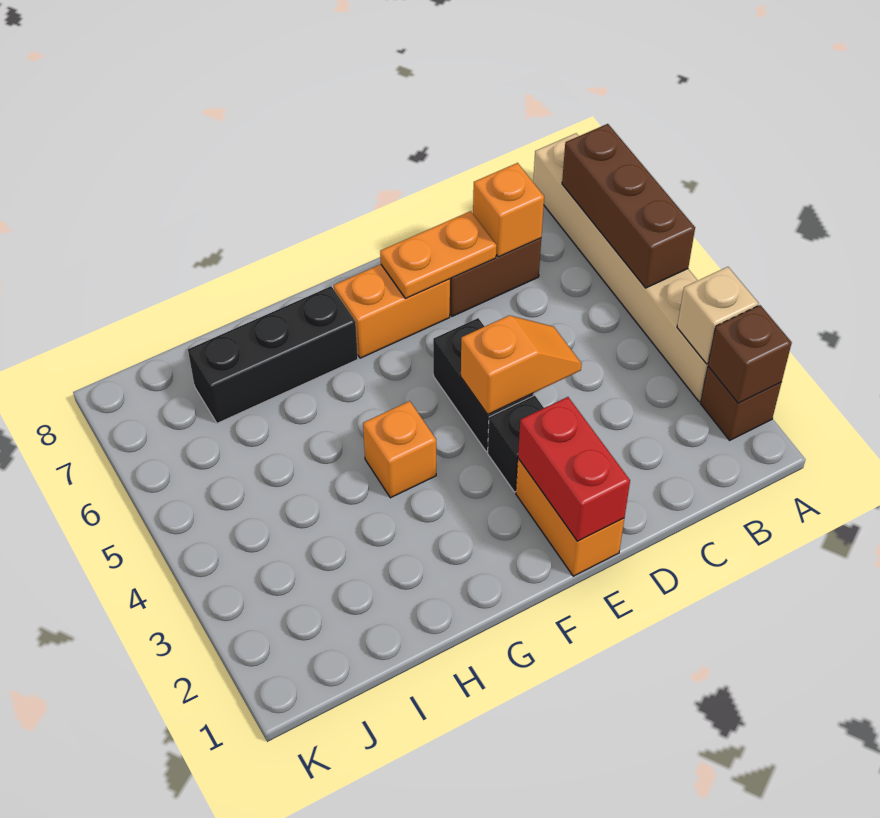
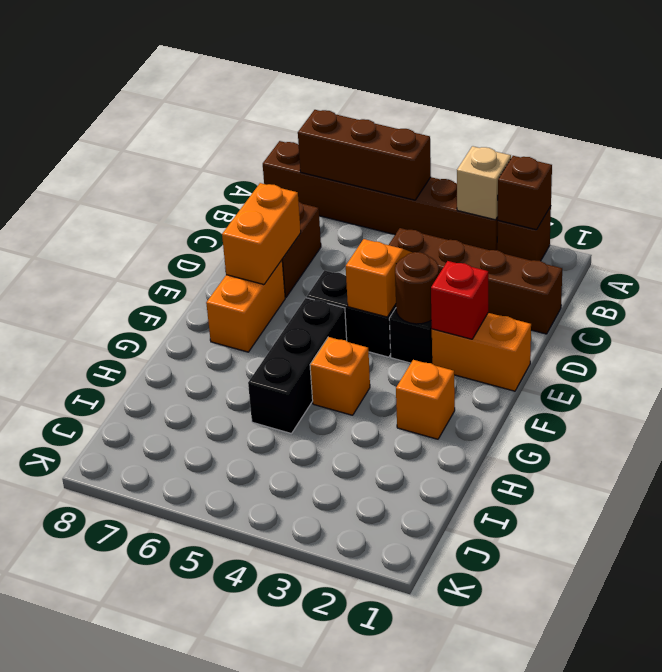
tan brick A3:A8 level 1 -> brown brick A3:A8 level 1
none -> brown brick C1:C4 level 1
orange brick C7 level 2 -> orange brick G2 level 1
orange plate D7:E7 level 2 -> orange brick D7:E7 level 2
red brick E1:E2 level 2 -> red brick E2 level 2
none -> brown round brick E3 level 2
black brick G7:I7 level 1 -> black brick F5:H5 level 1

